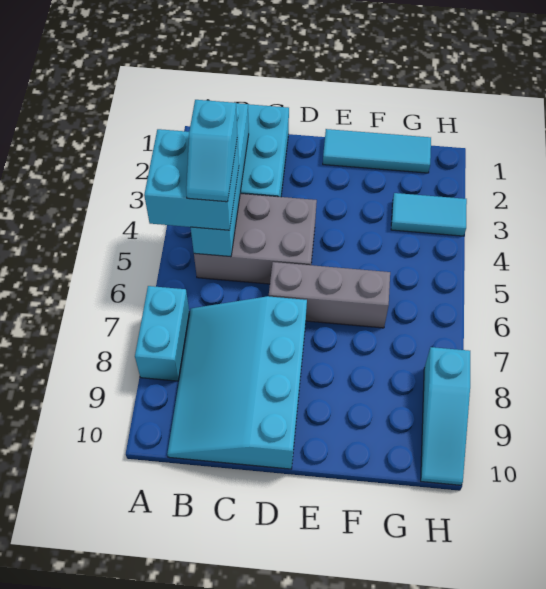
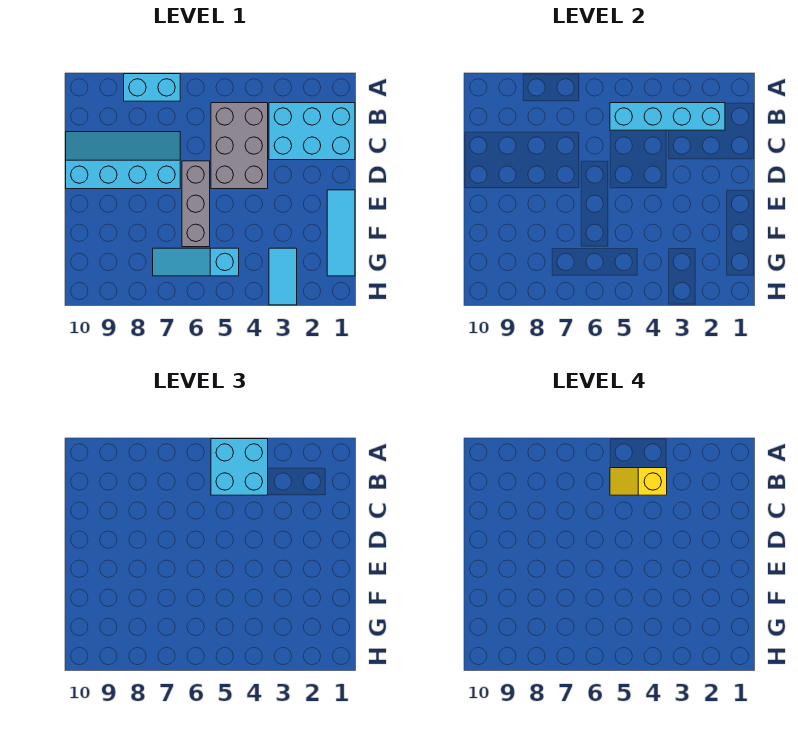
cyan slope B4:B5 level 4 top 4 -> yellow slope B4:B5 level 4 top 4
cyan slope B7:D10 level 1 top D -> cyan slope C7:D10 level 1 top D
cyan slope H8:H10 level 1 top 8 -> cyan slope G5:G7 level 1 top 5

